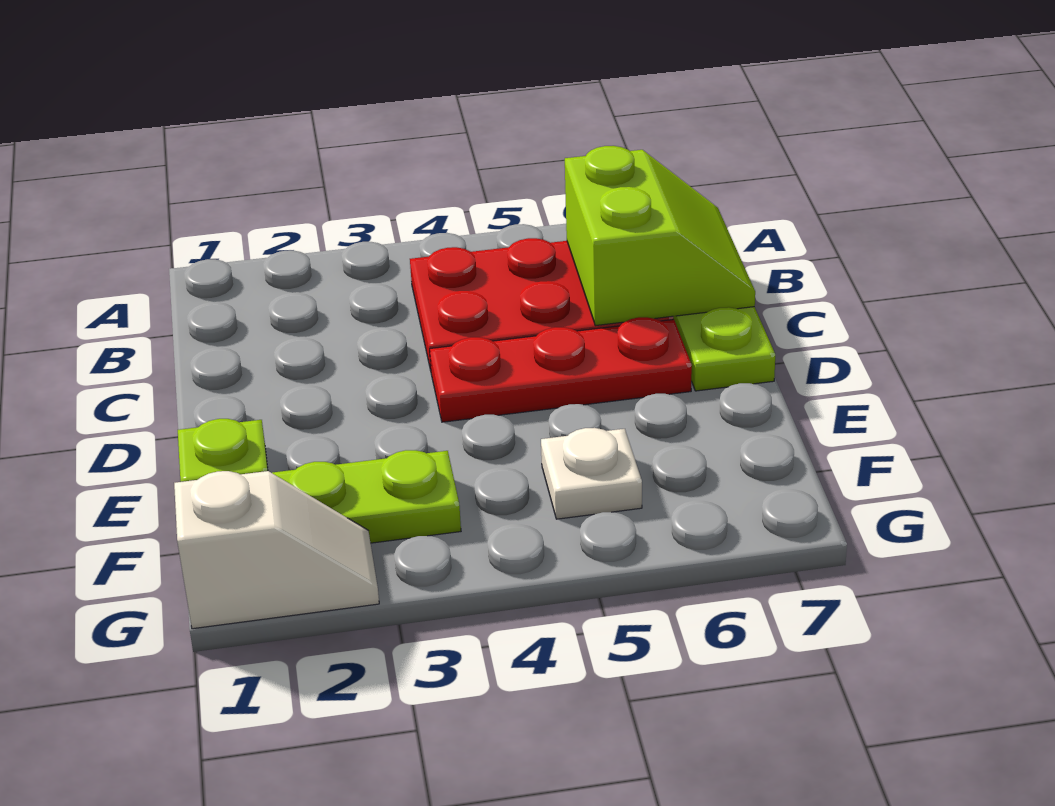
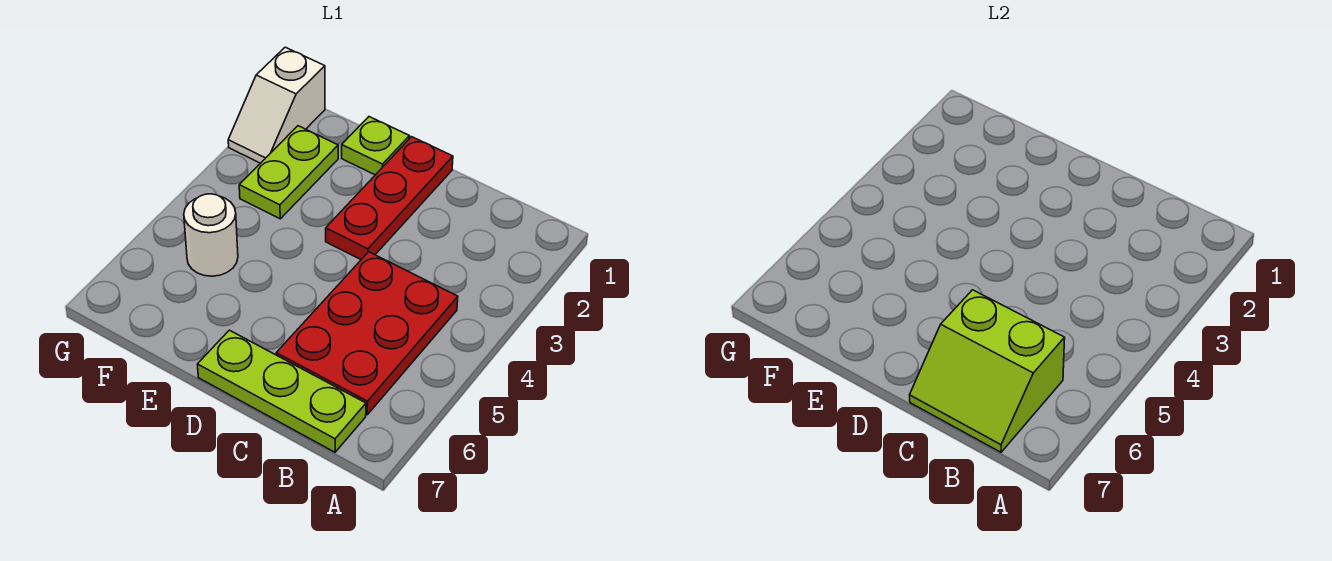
red plate D4:D6 level 1 -> red plate D1:D3 level 1
white plate F5 level 1 -> white round brick F5 level 1

